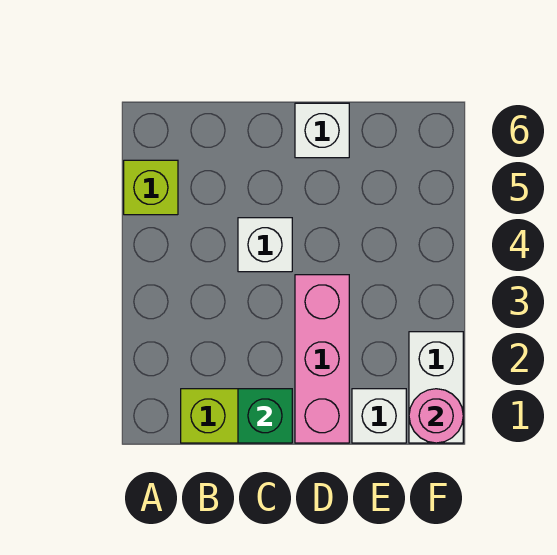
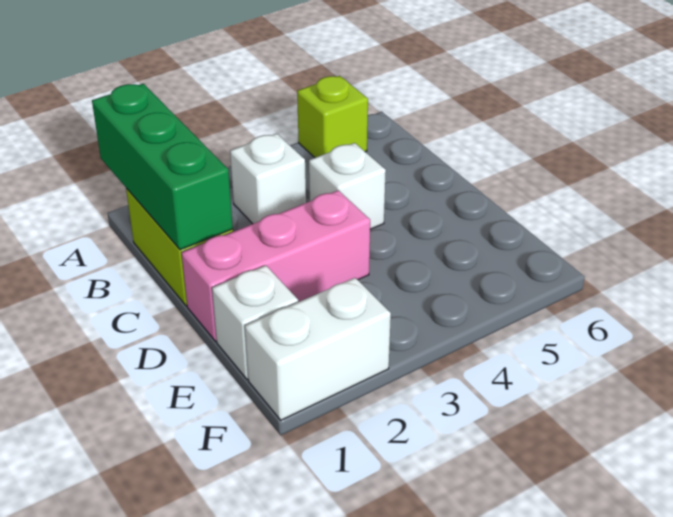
green brick C1 level 2 -> green brick A1:C1 level 2
white brick D6 level 1 -> white brick B3 level 1
pink round brick F1 level 2 -> none

